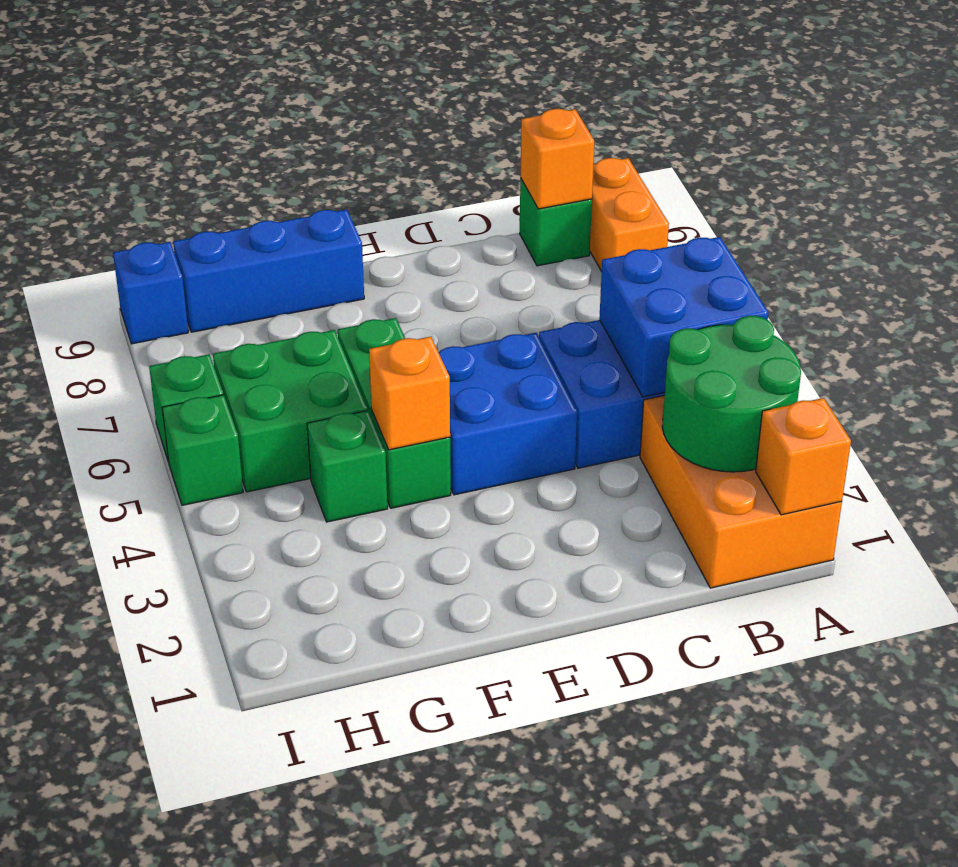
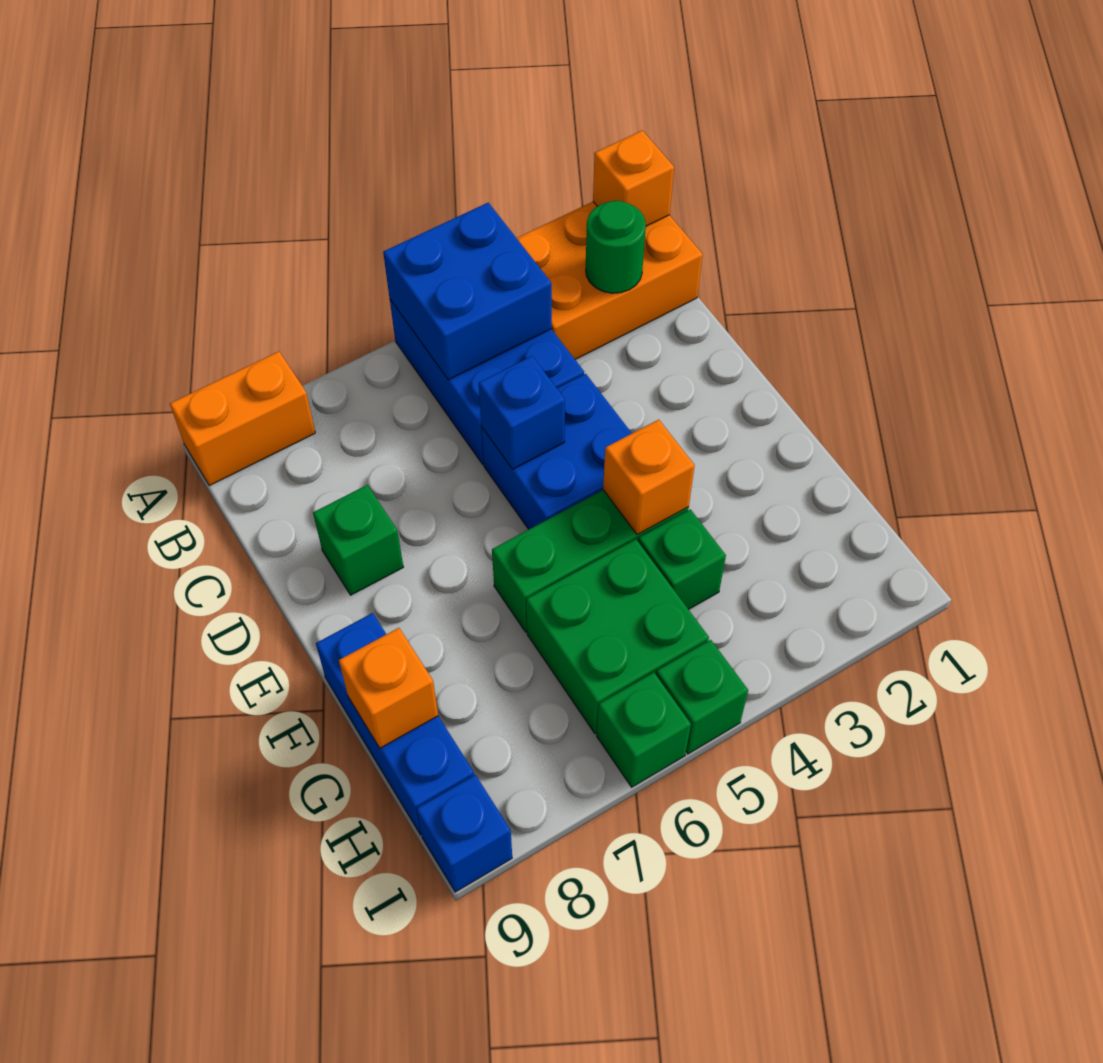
green round brick A2:B3 level 2 -> green round brick B2 level 2
green brick B9 level 1 -> green brick D8 level 1
orange brick B9 level 2 -> orange brick G9 level 2
none -> blue brick D5 level 2

